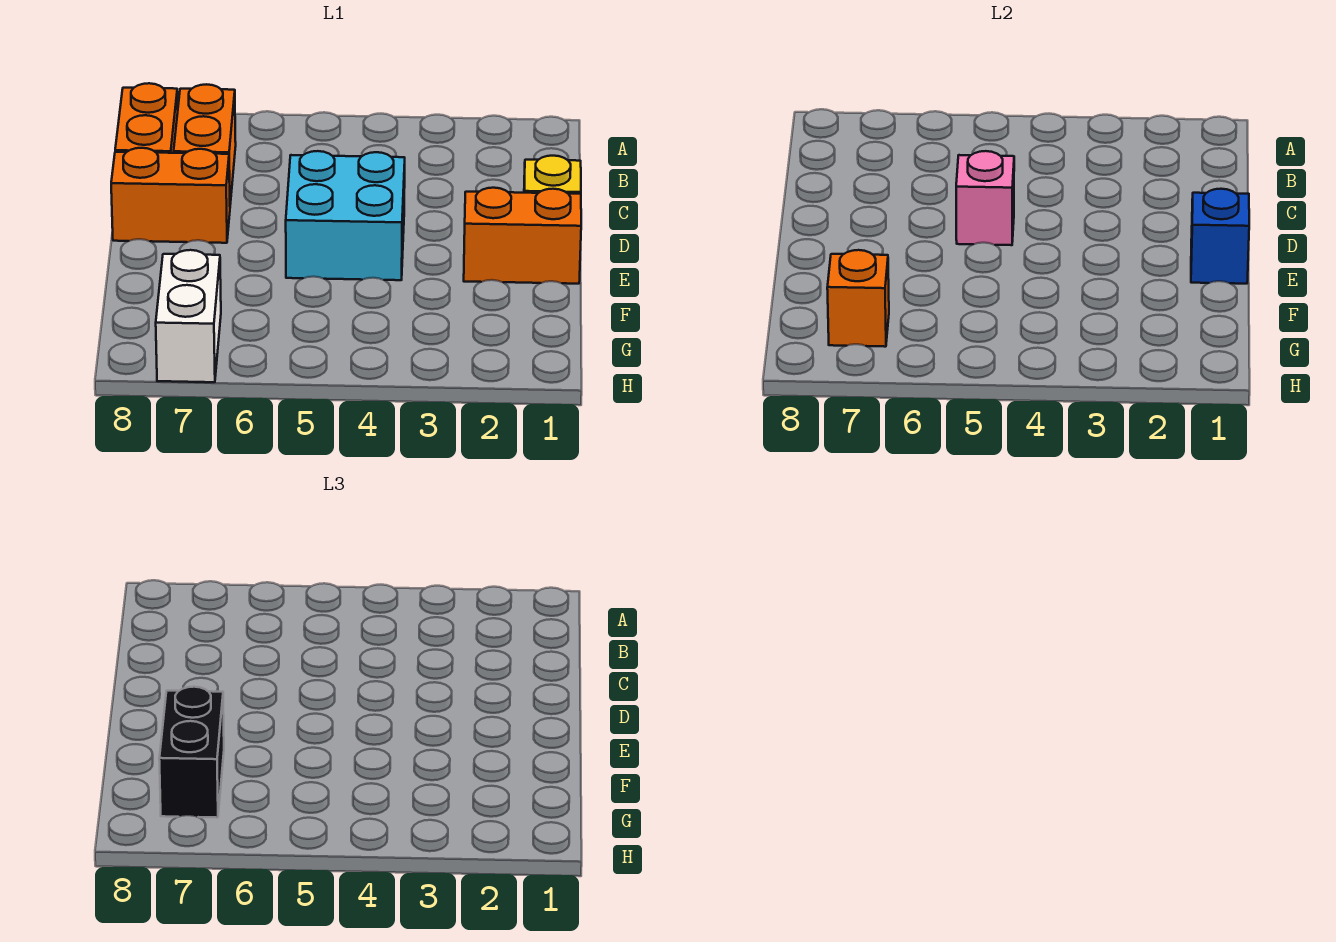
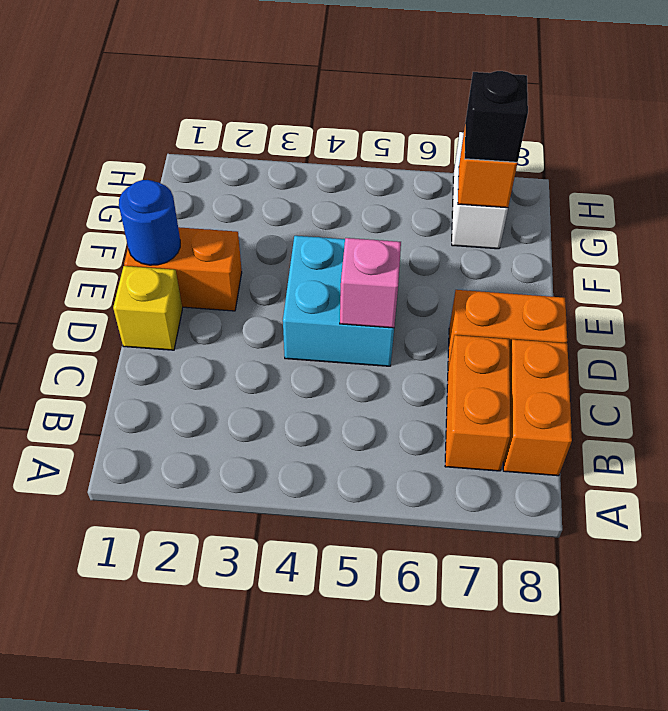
blue brick E1 level 2 -> blue round brick E1 level 2
black brick F7:G7 level 3 -> black brick G7 level 3

